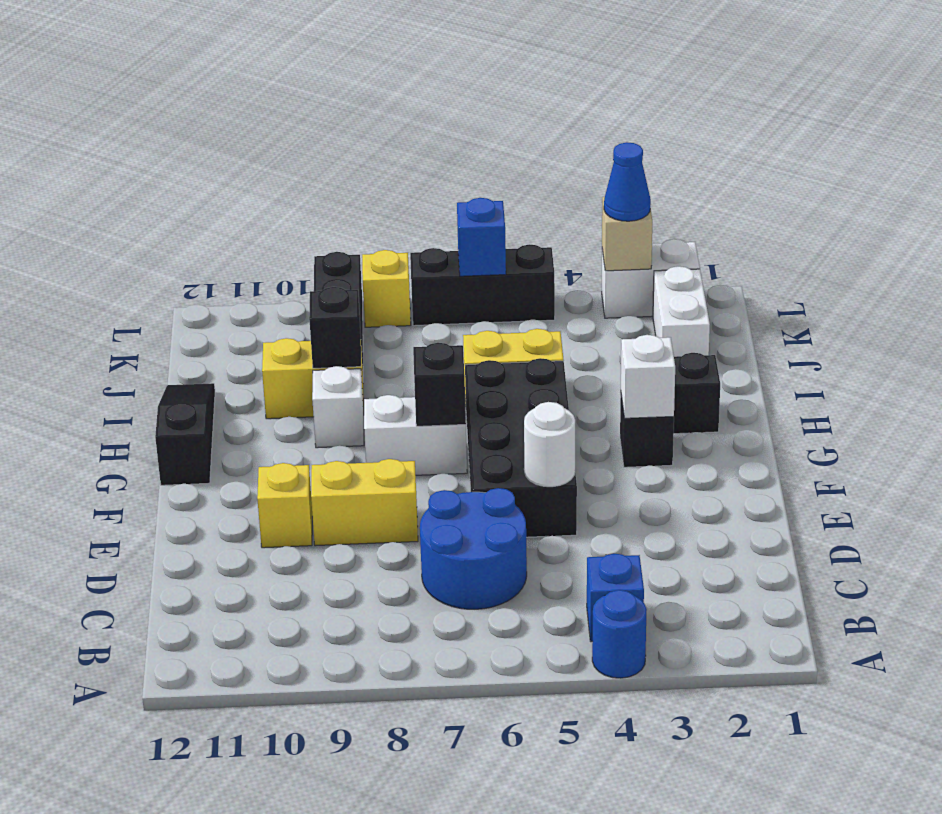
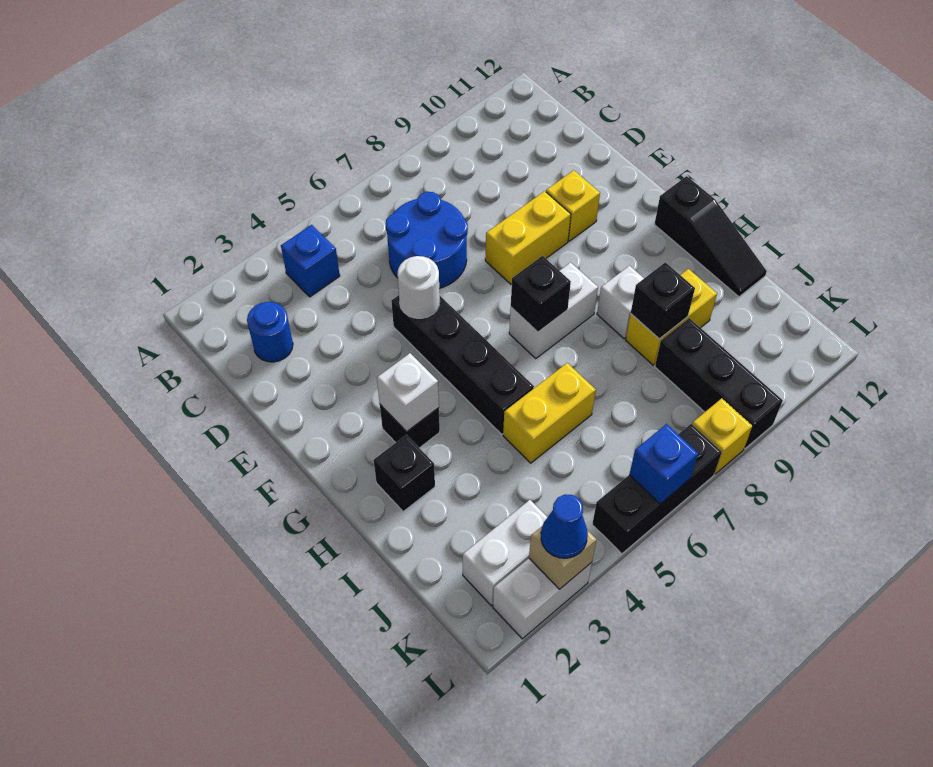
blue round brick A4 level 1 -> blue round brick C2 level 1
black brick E5:H6 level 1 -> black brick E5:H5 level 1
white brick J2:K2 level 1 -> white brick K2:K3 level 1

